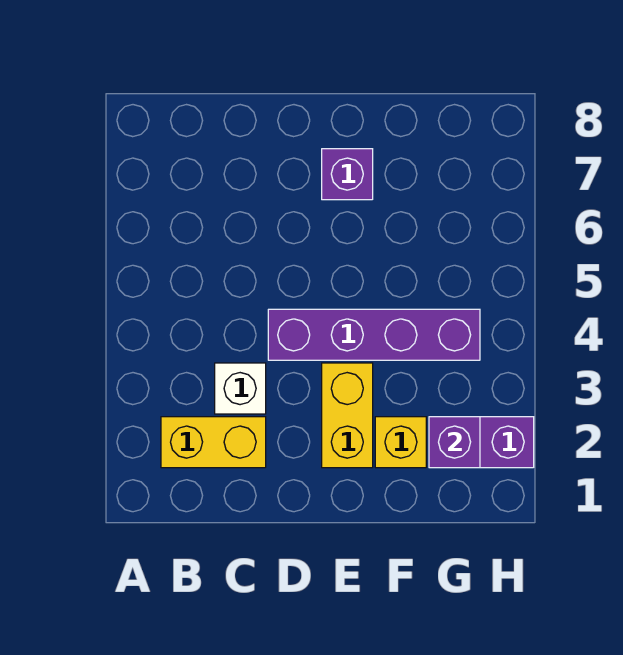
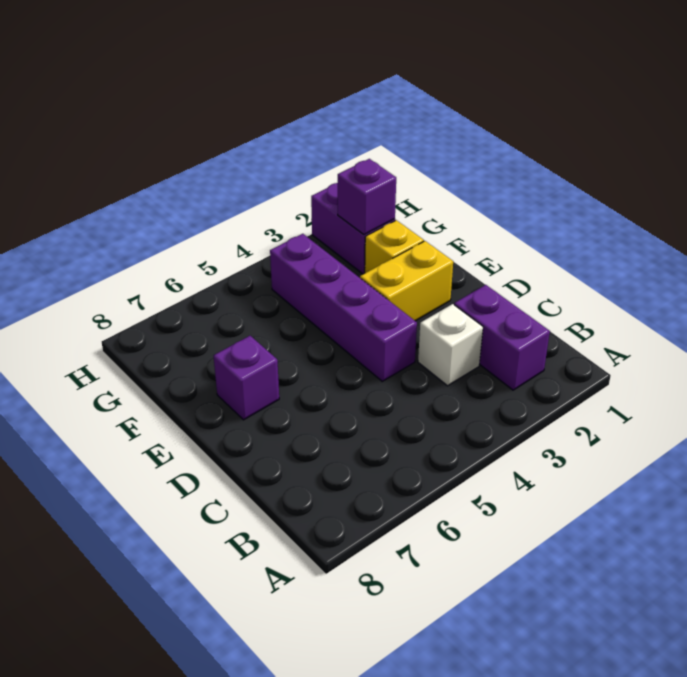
yellow brick B2:C2 level 1 -> purple brick B2:C2 level 1

